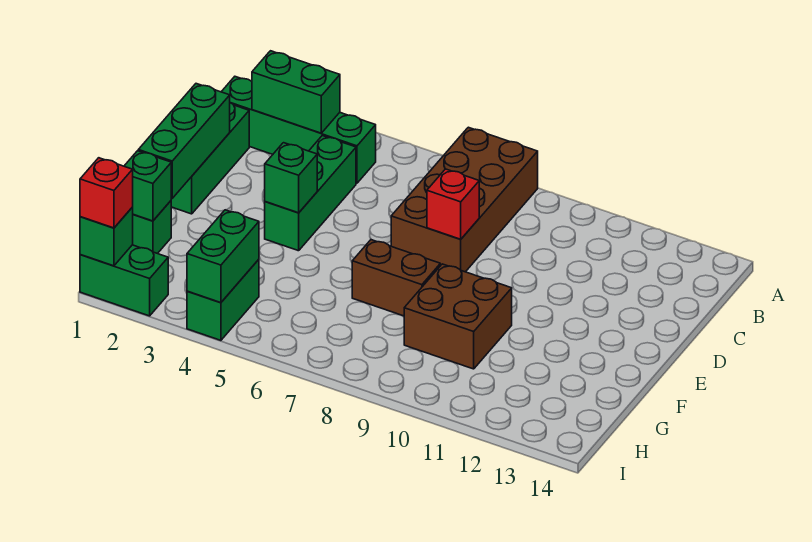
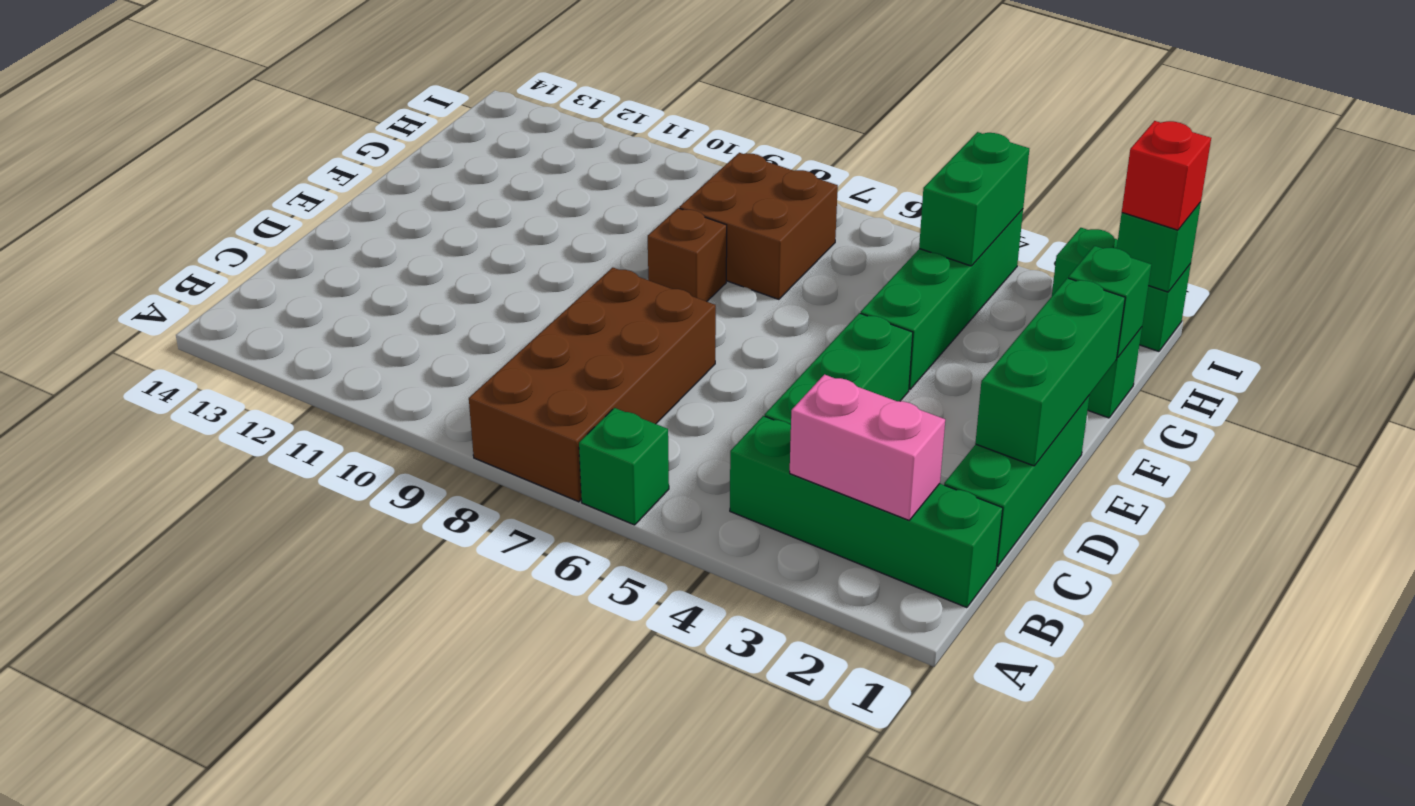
green brick B2:B3 level 2 -> pink brick B2:B3 level 2
red brick D8 level 2 -> none
green brick E4 level 2 -> green brick A6 level 1
brown brick F7:F8 level 1 -> brown brick F8 level 1
brown brick F9:G10 level 1 -> brown brick G7:H8 level 1
green brick H4:I4 level 1 -> green brick F4:I4 level 1

